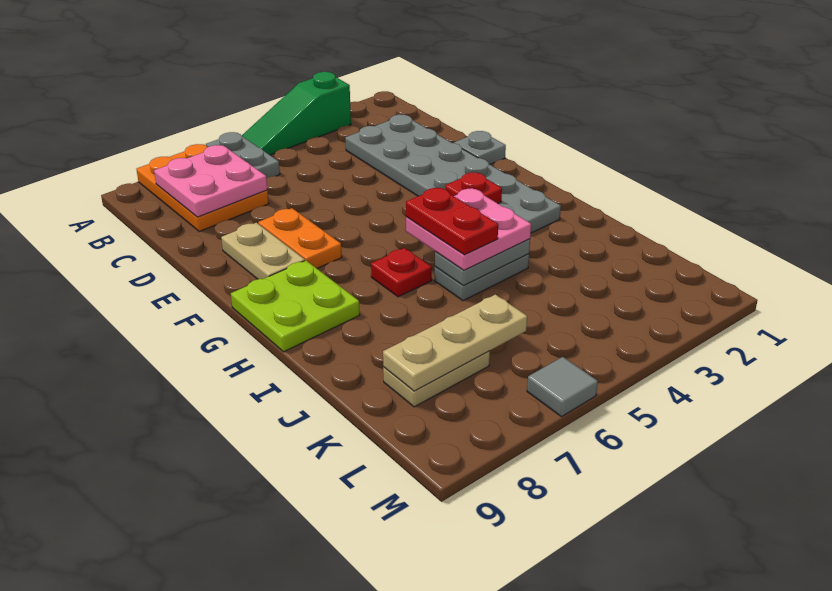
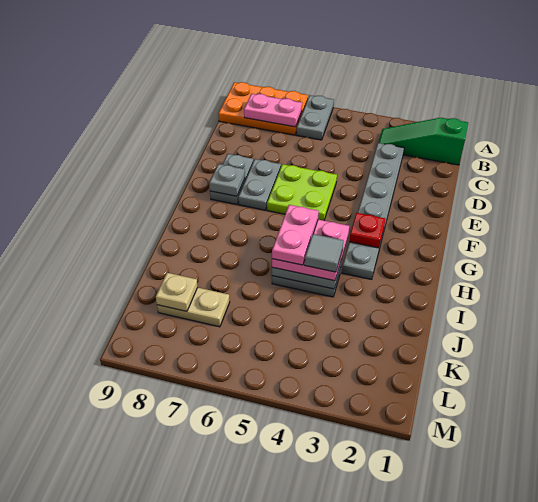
green slope A3:A5 level 1 top 3 -> green slope B1:B3 level 1 top 1
orange plate A7:C8 level 1 -> orange plate A7:B9 level 1
pink plate B7:C8 level 2 -> pink plate B7:B8 level 2
grey plate C2:H3 level 1 -> grey plate C3:H3 level 1
grey plate E1 level 1 -> grey plate F8 level 2
orange plate E7:F7 level 1 -> grey plate E7:F7 level 1
tan plate E8:F8 level 1 -> grey plate E8:F8 level 1
lime plate G8:H9 level 1 -> lime plate E5:F6 level 1
red plate H5:I5 level 4 -> pink plate H5:I5 level 4
red plate H6 level 1 -> none
tan plate K6:K8 level 2 -> tan plate K8 level 2
grey tile M6 level 1 -> grey tile I4 level 4

